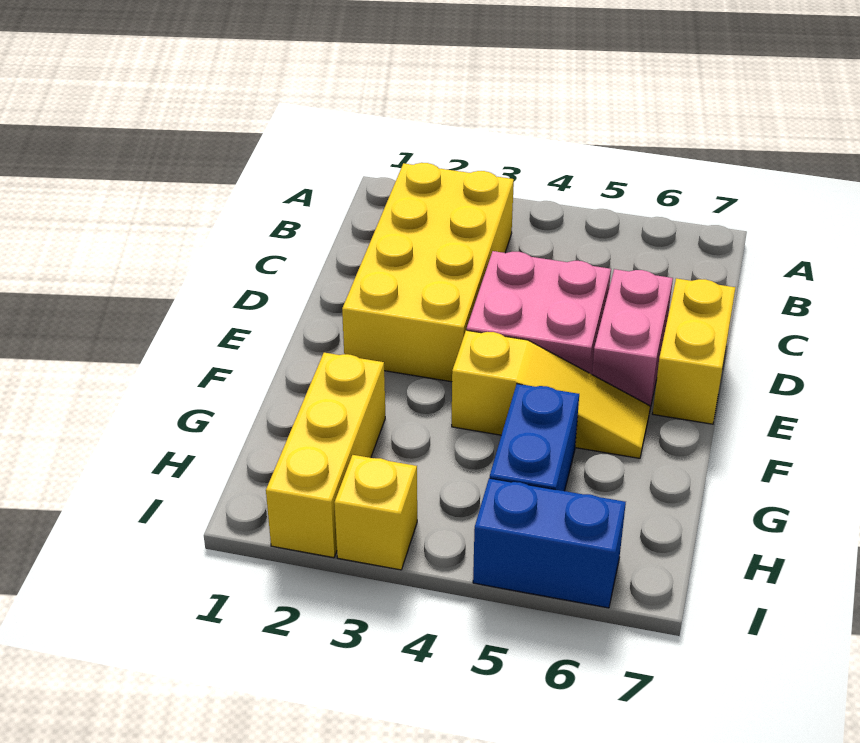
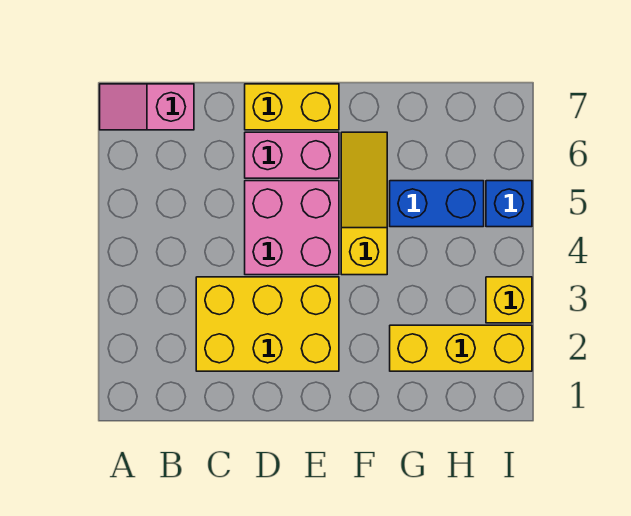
none -> pink slope A7:B7 level 1 top B
yellow brick B2:E3 level 1 -> yellow brick C2:E3 level 1
blue brick I5:I6 level 1 -> blue brick I5 level 1

